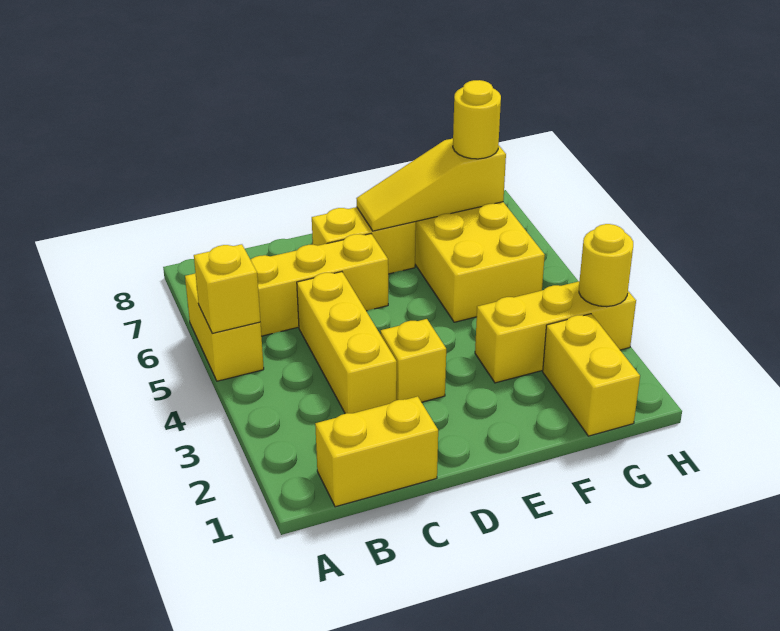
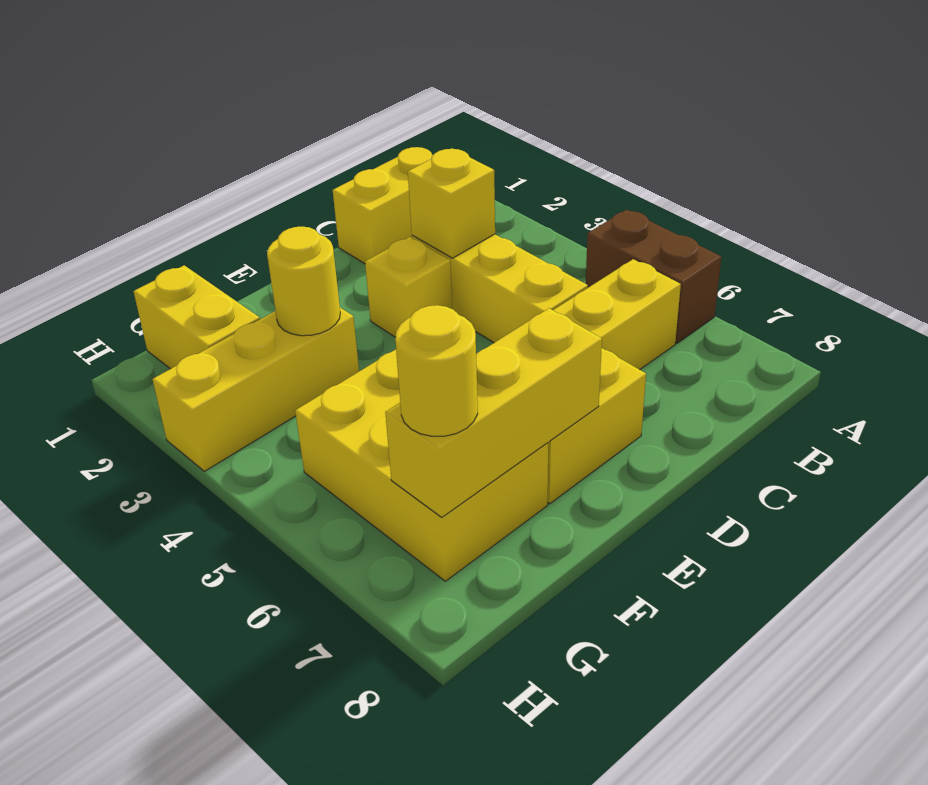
yellow brick A5:A6 level 1 -> brown brick A5:A6 level 1
yellow brick A5 level 2 -> yellow brick C3 level 2
yellow slope E7:G7 level 2 top G -> yellow brick E7:G7 level 2
yellow round brick H3 level 2 -> yellow round brick F3 level 2

